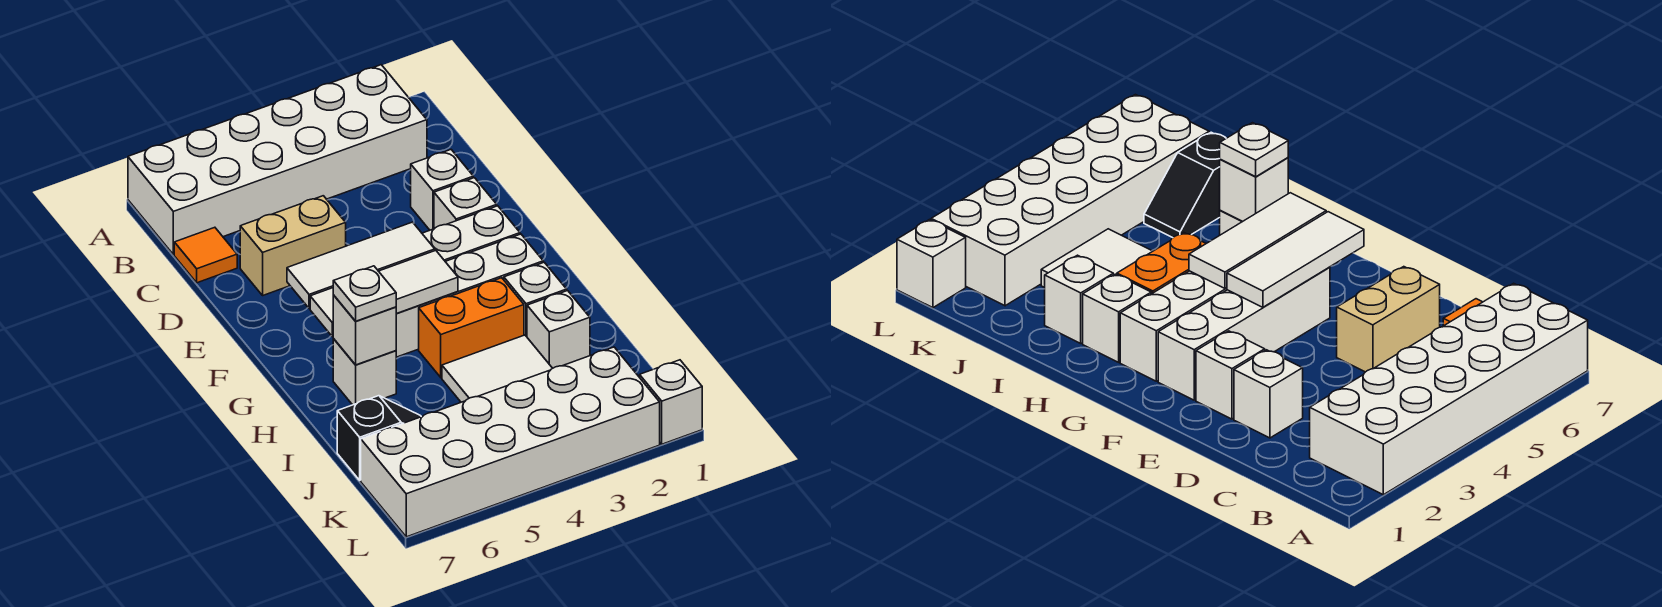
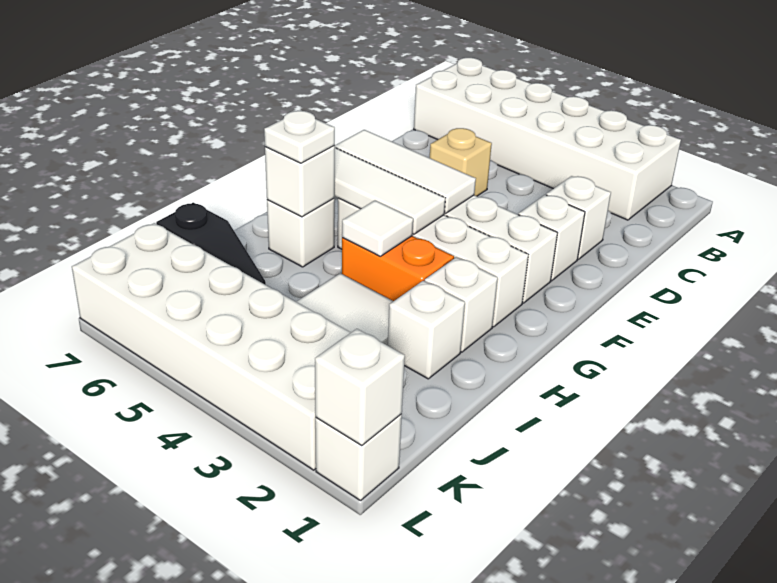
orange tile C7 level 1 -> none
tan brick D5:D6 level 1 -> tan brick D5 level 1
none -> white tile H4 level 2
none -> white brick L1 level 2

